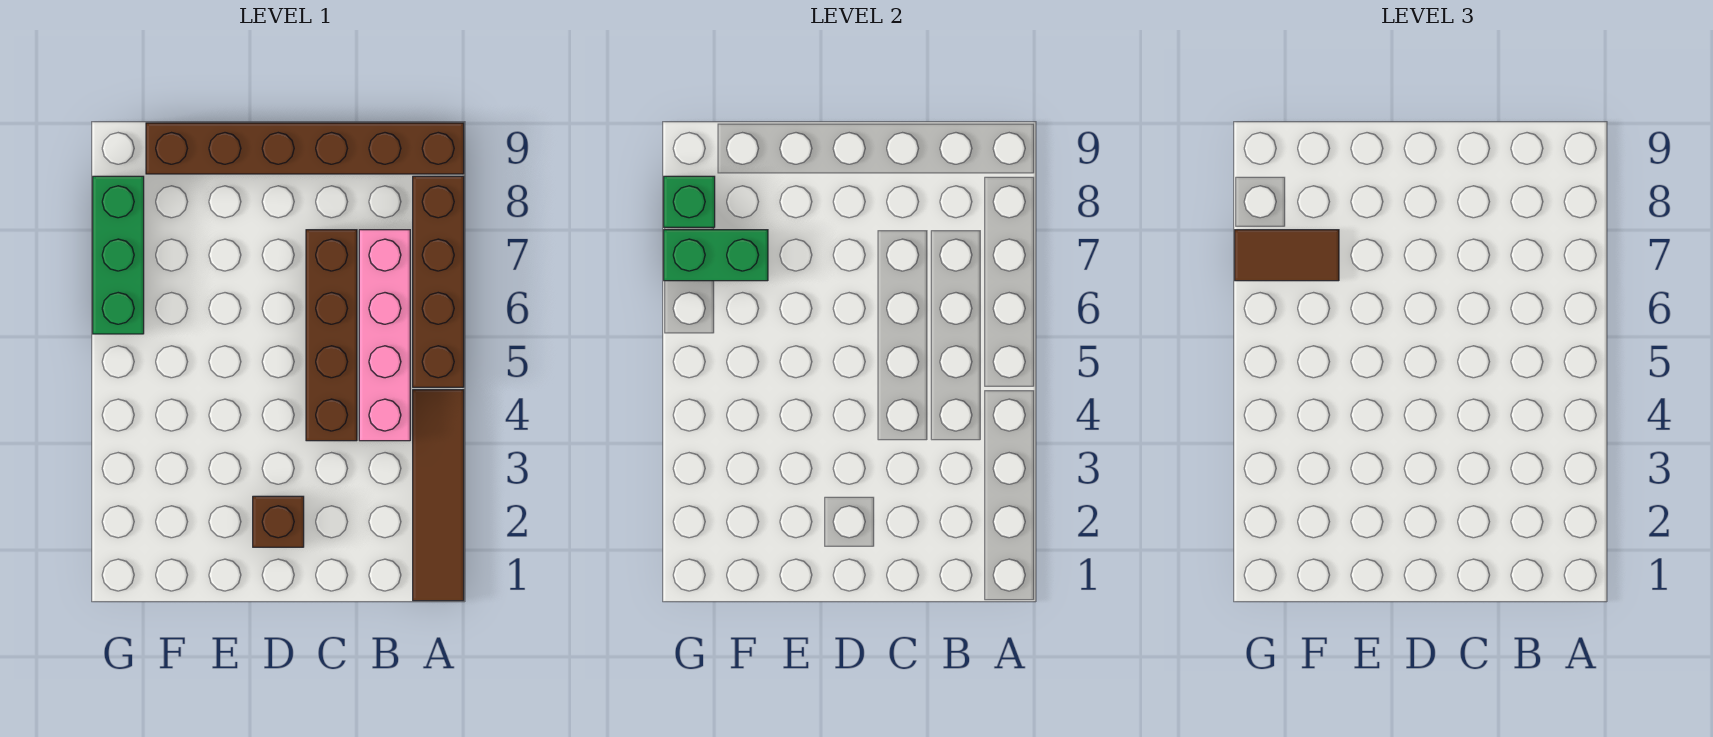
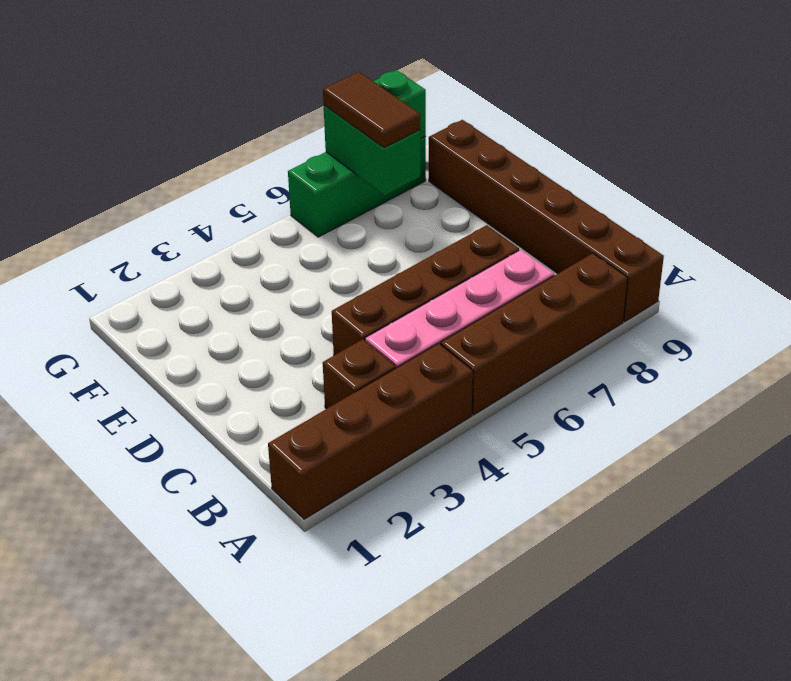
brown tile A1:A4 level 1 -> brown brick A1:A4 level 1
brown brick D2 level 1 -> brown brick B3 level 1

